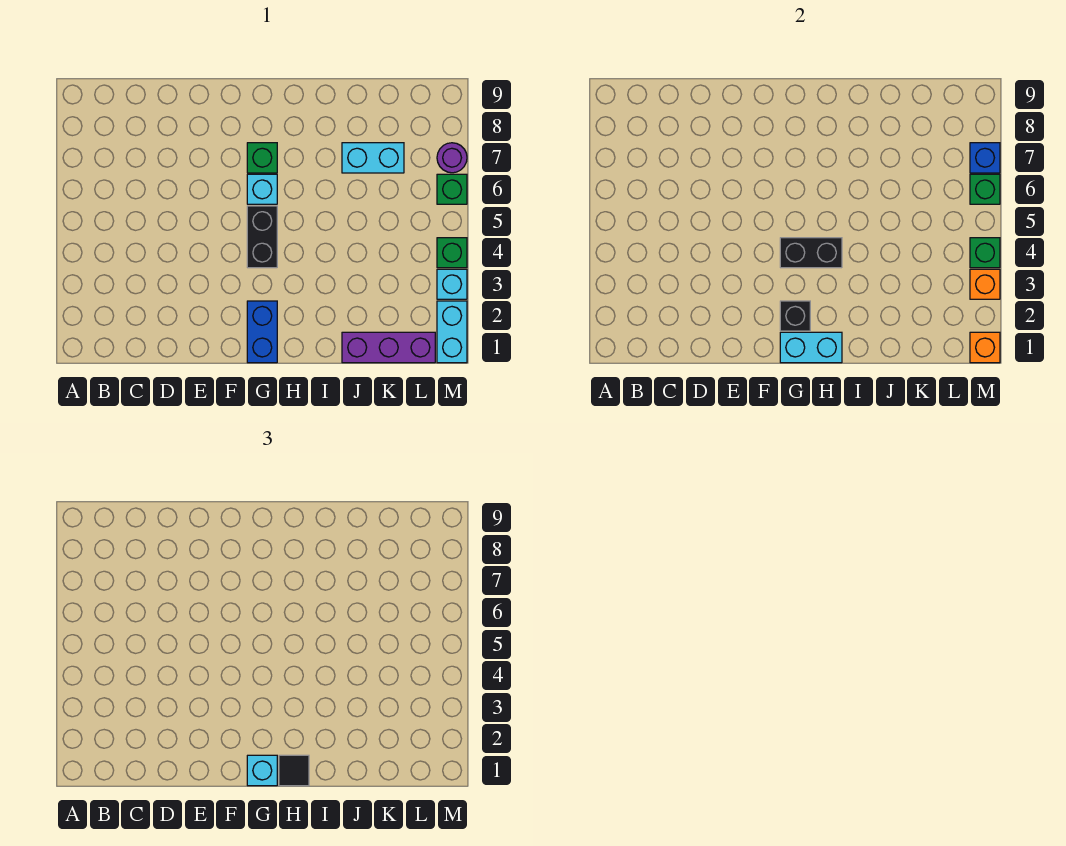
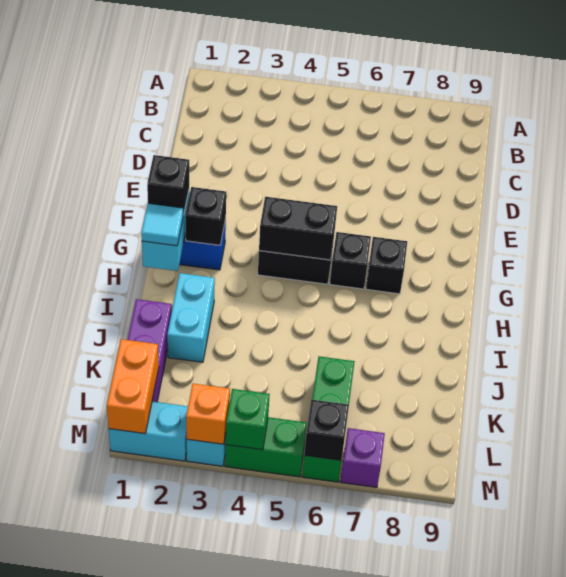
cyan brick G1 level 3 -> black brick G1 level 3
black brick G4:H4 level 2 -> black brick G4:G5 level 2
cyan brick G6 level 1 -> black brick G6 level 1
green brick G7 level 1 -> black brick G7 level 1
black tile H1 level 3 -> cyan tile H1 level 3
cyan brick J7:K7 level 1 -> cyan brick I2:J2 level 1
orange brick M1 level 2 -> orange brick L1:M1 level 2
green brick M4 level 1 -> green brick M4:M5 level 1
green brick M6 level 1 -> green brick K6:M6 level 1
green brick M6 level 2 -> black brick M6 level 2
purple round brick M7 level 1 -> purple brick M7 level 1
blue brick M7 level 2 -> none

